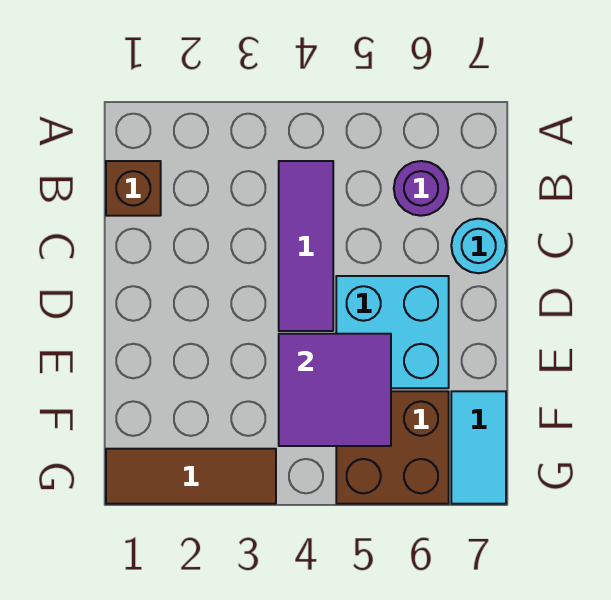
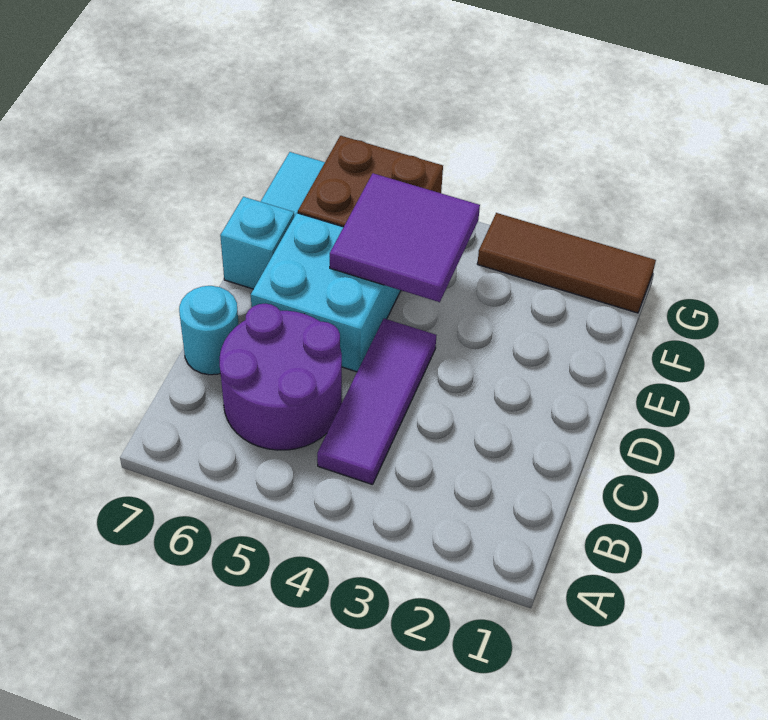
brown brick B1 level 1 -> none
purple round brick B6 level 1 -> purple round brick B5:C6 level 1
none -> cyan brick E7 level 1

